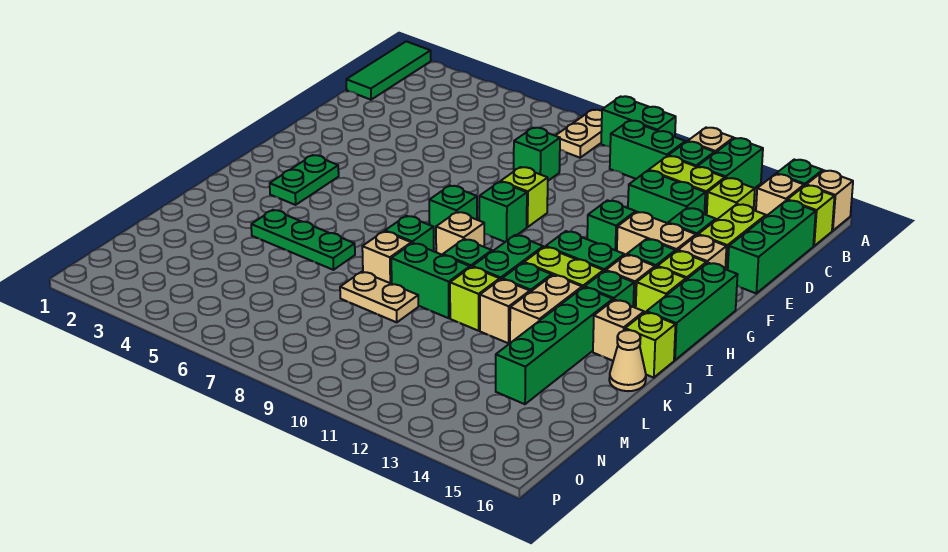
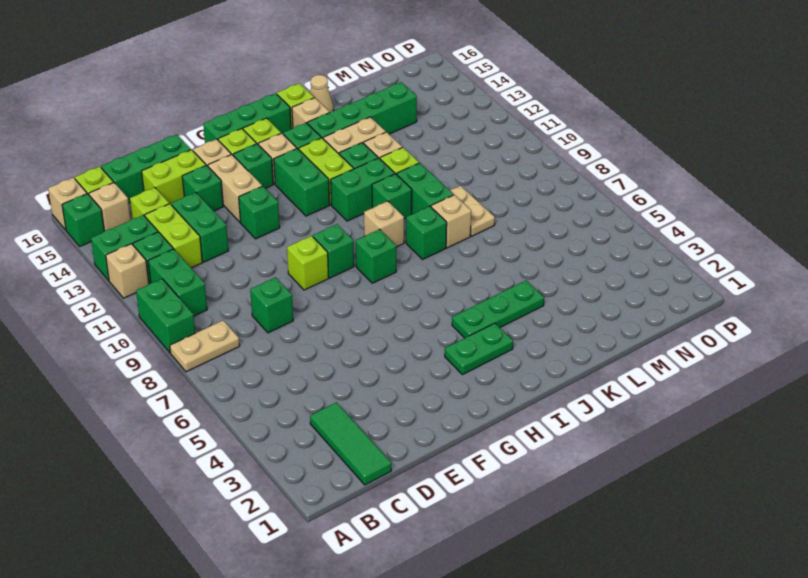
green tile A1:C1 level 1 -> green tile C1:C3 level 1
green plate K4:K6 level 1 -> green plate I4:K4 level 1

